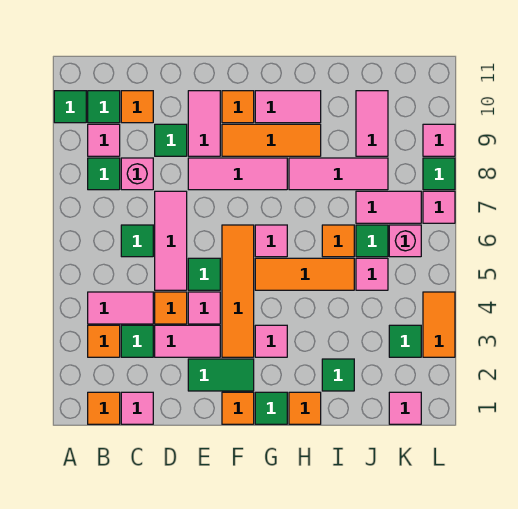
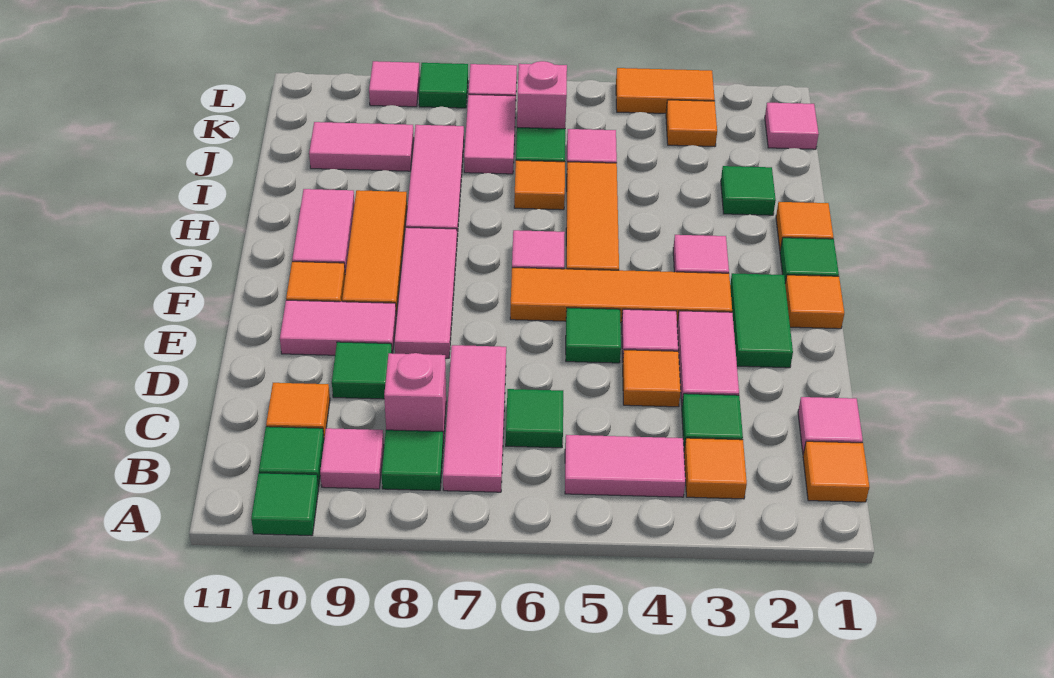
pink tile B4:C4 level 1 -> pink tile B4:B5 level 1
pink tile D5:D7 level 1 -> pink tile B7:D7 level 1
green tile K3 level 1 -> orange tile K3 level 1

